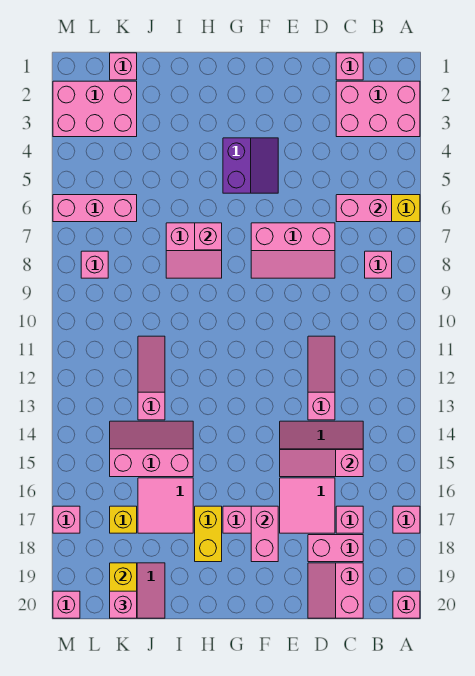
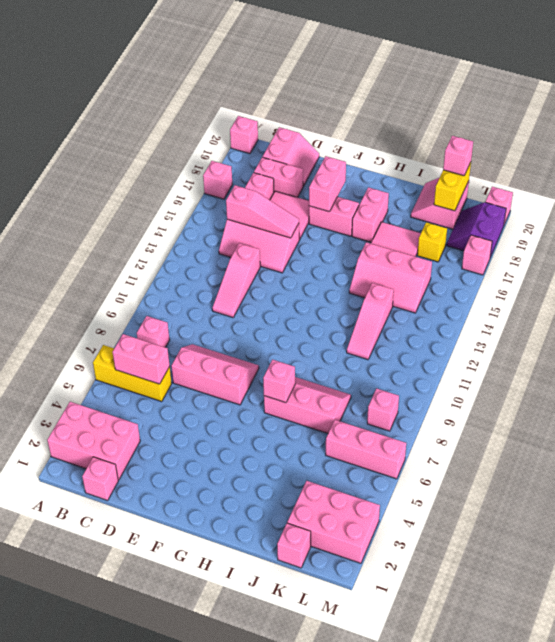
purple slope F4:G5 level 1 top G -> purple slope L18:M19 level 1 top M
pink slope H7:I8 level 1 top 7 -> pink slope H7:J8 level 1 top 7
yellow brick H17:H18 level 1 -> pink brick H17:H18 level 1

